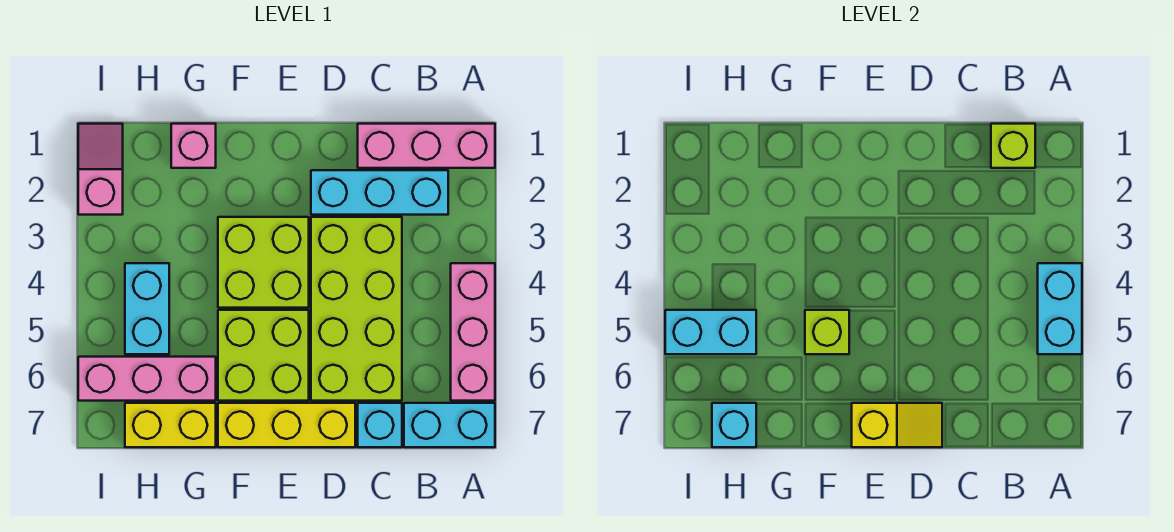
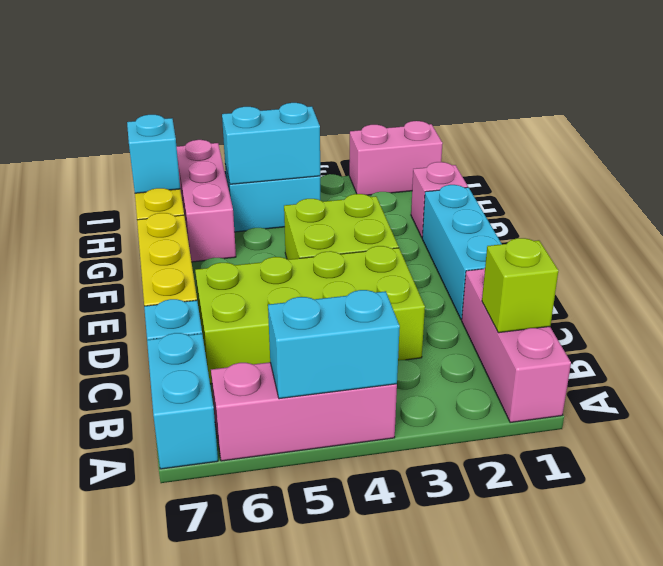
cyan brick B2:D2 level 1 -> cyan brick D1:F1 level 1
yellow slope D7:E7 level 2 top E -> none
lime brick E5:F6 level 1 -> none
lime brick F5 level 2 -> none
cyan brick H5:I5 level 2 -> cyan brick H4:H5 level 2
pink slope I1:I2 level 1 top 2 -> pink brick I1:I2 level 1

